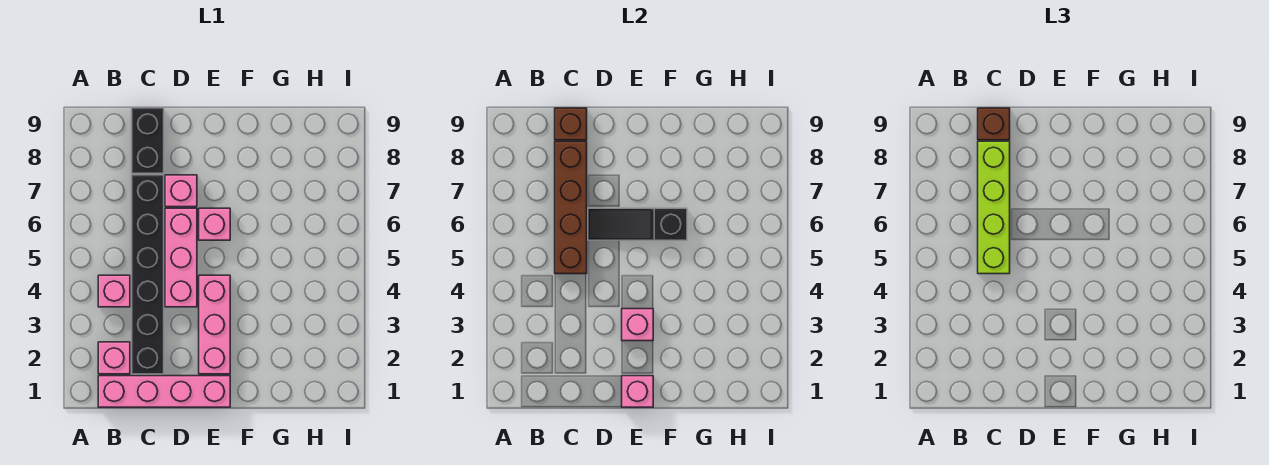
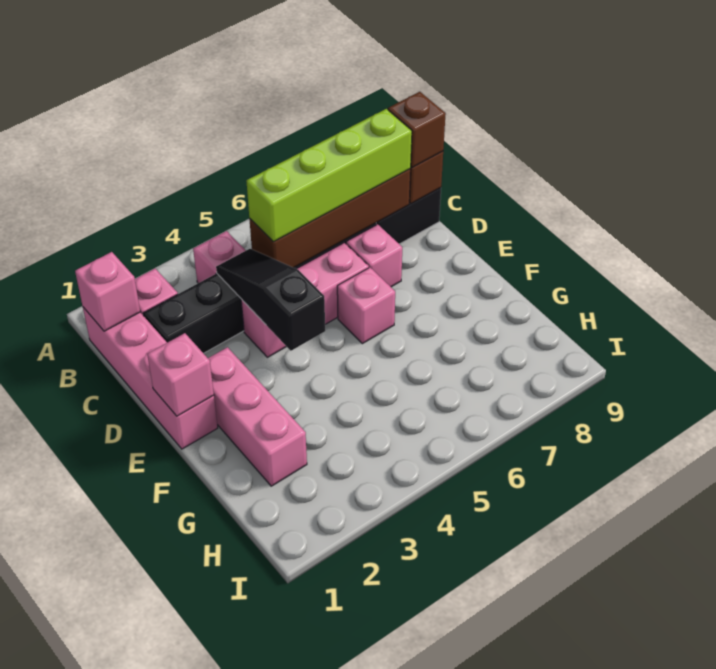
black slope D6:F6 level 2 top F -> black slope C4:E4 level 2 top E
pink brick E2:E4 level 1 -> pink brick E2:G2 level 1
pink brick E3 level 2 -> pink brick B1 level 2

